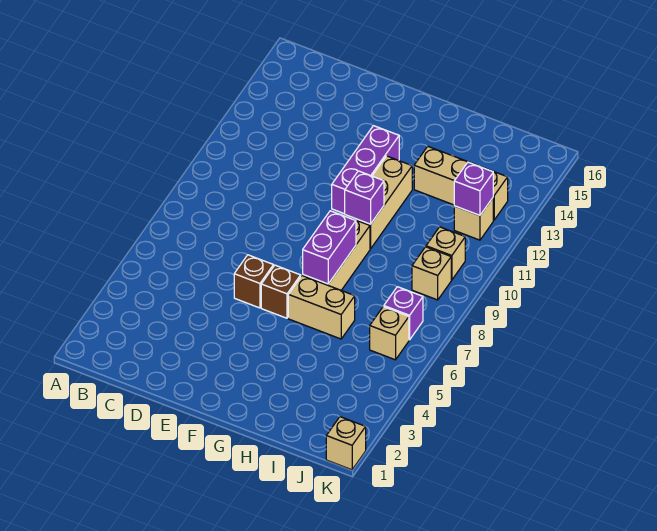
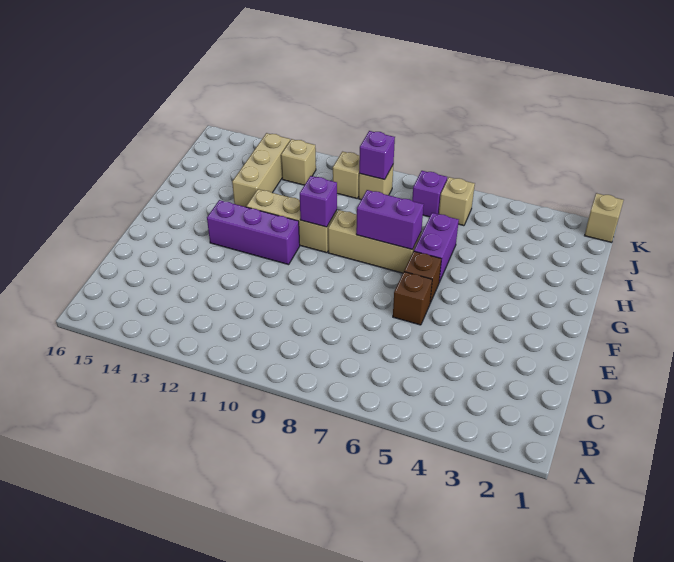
tan brick G6:H6 level 1 -> purple brick G6:H6 level 1
purple brick J12 level 2 -> purple brick J9 level 2

